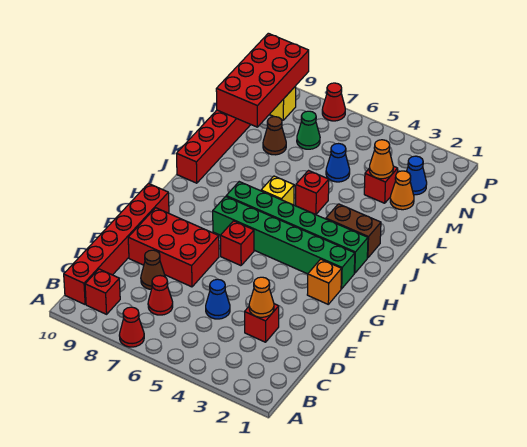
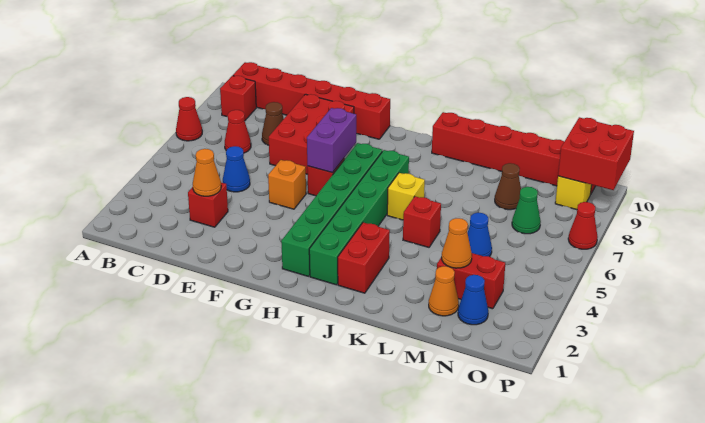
orange brick G2 level 1 -> orange brick F5 level 1
none -> purple brick G6:G7 level 2
brown brick J2:J3 level 1 -> red brick J2:J3 level 1
red brick M3 level 1 -> red brick M3:N3 level 1
red brick M9:P10 level 2 -> red brick O9:P10 level 2

